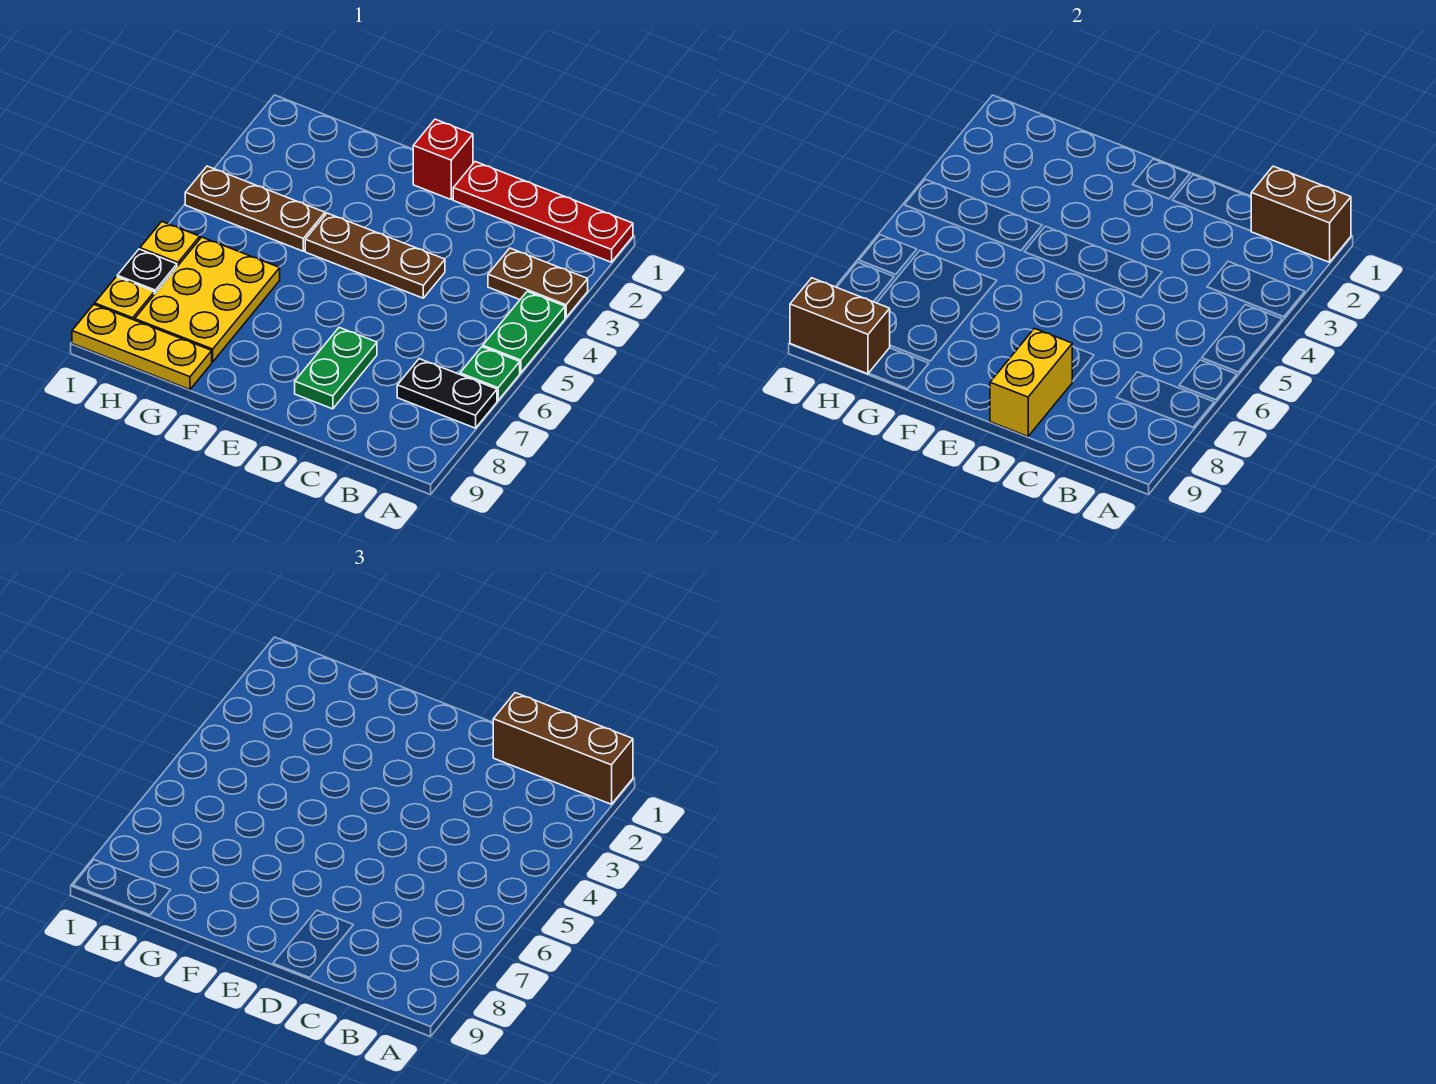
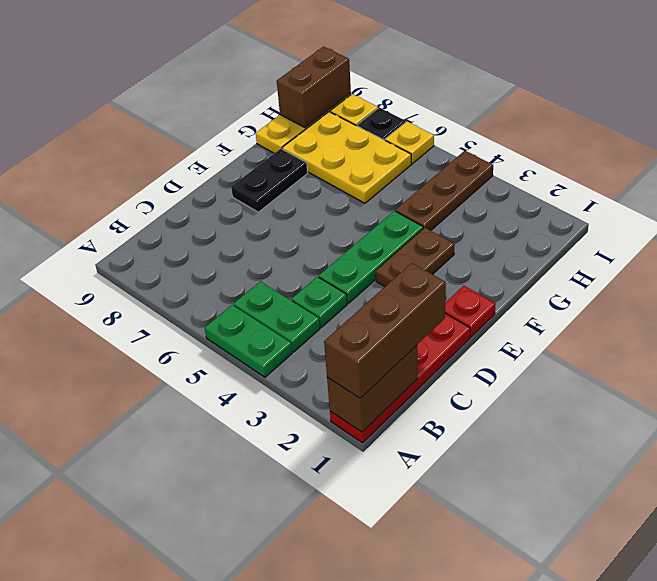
brown plate A3:B3 level 1 -> brown plate E3:F3 level 1
green plate A6 level 1 -> green plate C4 level 1
black plate A7:B7 level 1 -> black plate E8:F8 level 1
brown plate D4:F4 level 1 -> green plate D4:F4 level 1
green plate D7:D8 level 1 -> green plate B4:B5 level 1
yellow brick D8:D9 level 2 -> none
red brick E1 level 1 -> red plate E1 level 1

